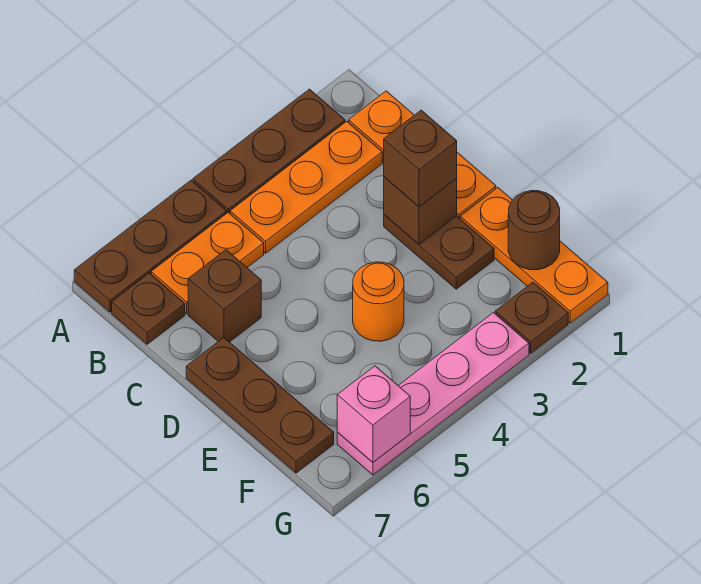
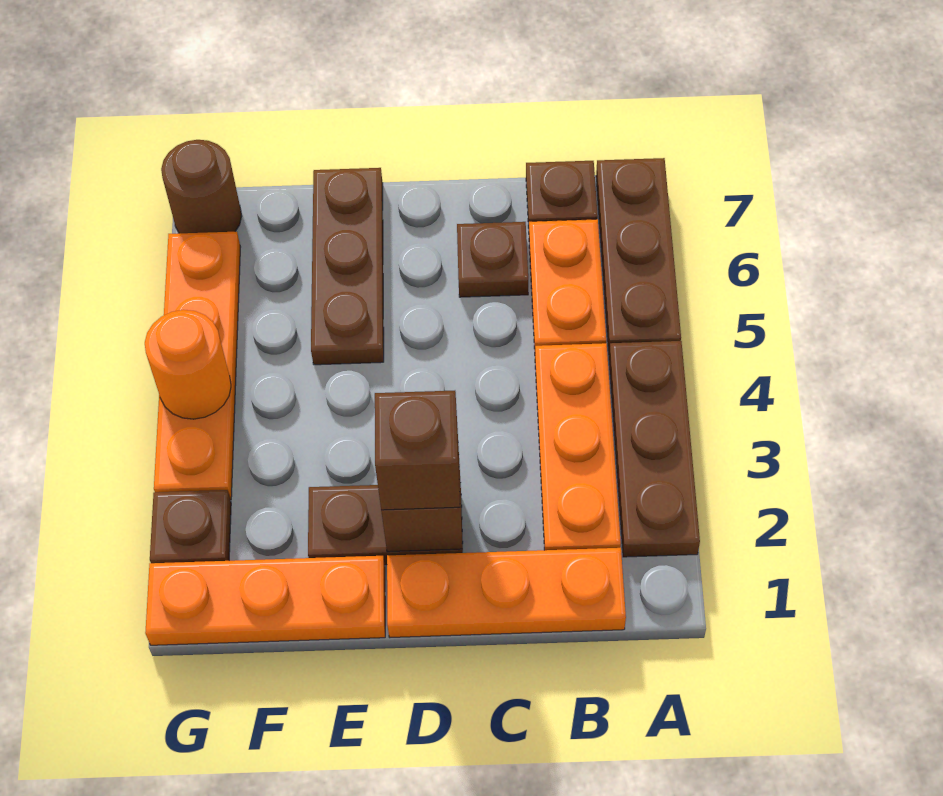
brown brick C6 level 1 -> brown plate C6 level 1
brown plate D7:F7 level 1 -> brown plate E5:E7 level 1
orange round brick E4 level 1 -> orange round brick G4 level 2
brown round brick F1 level 2 -> brown round brick G7 level 1
pink plate G3:G6 level 1 -> orange plate G3:G6 level 1
pink brick G6 level 2 -> none

